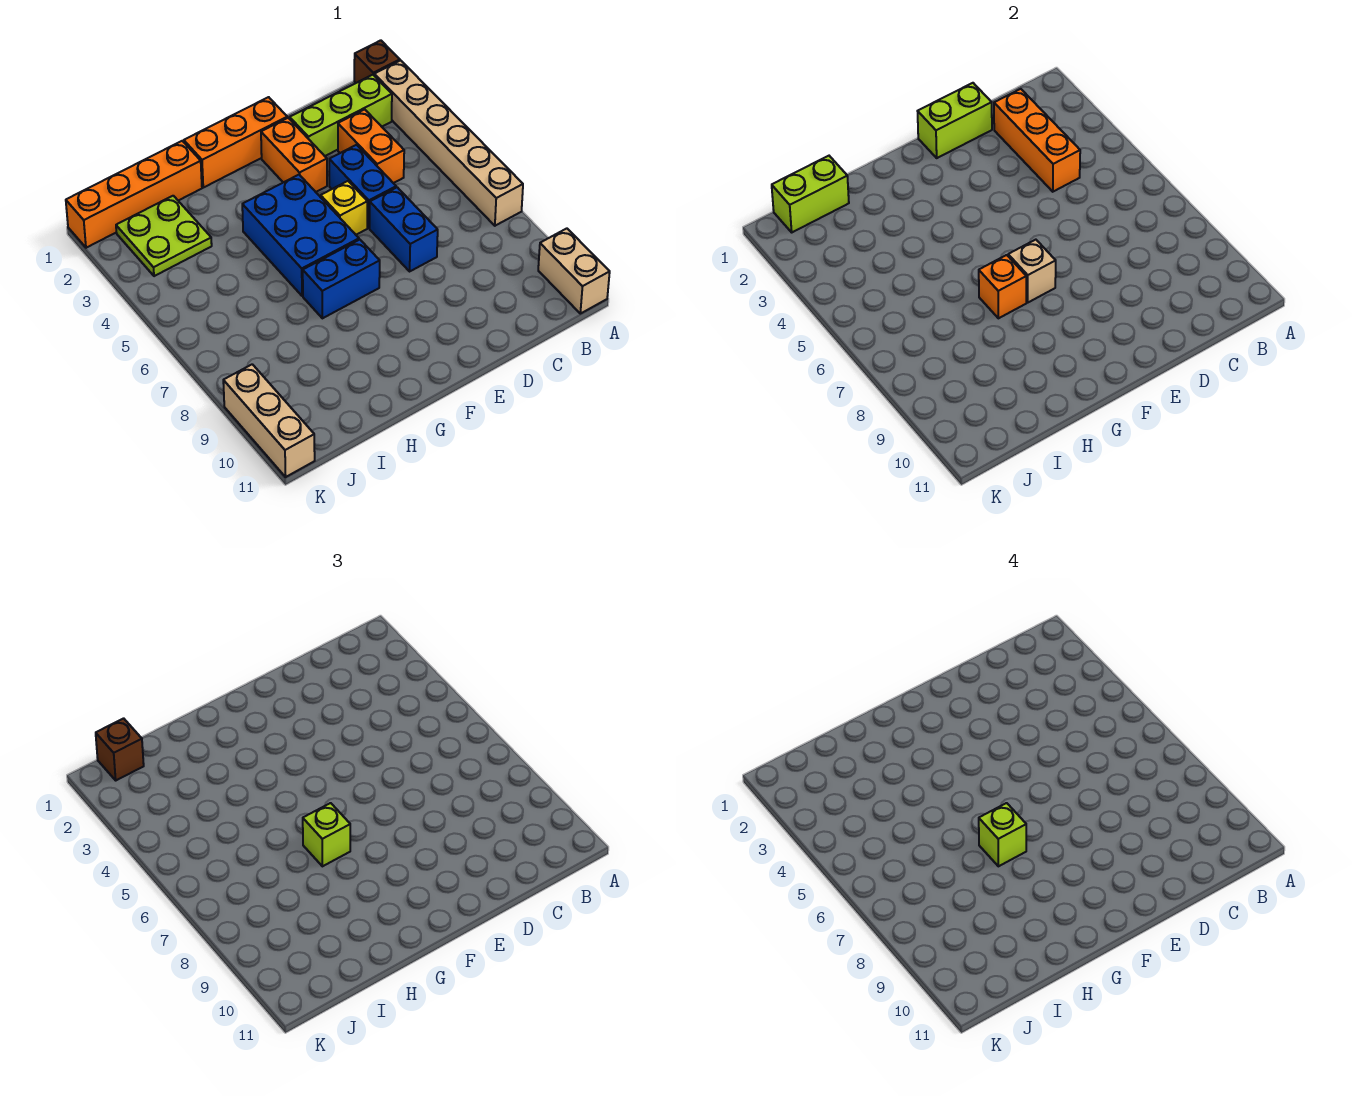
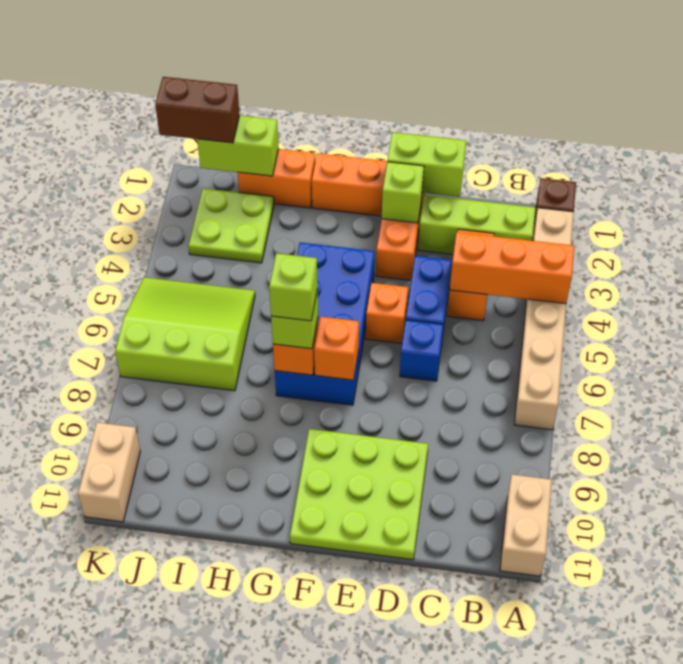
orange brick C2:C4 level 2 -> orange brick A4:C4 level 2
blue brick D6:D7 level 1 -> blue brick D6 level 1
none -> lime plate D9:F11 level 1
none -> lime brick E2 level 2
yellow brick E5 level 1 -> orange brick E5 level 1
tan brick F7 level 2 -> orange brick F7 level 2
orange brick H1:K1 level 1 -> orange brick H1:I1 level 1
none -> lime slope I5:K7 level 1 top 7
brown brick J1 level 3 -> brown brick J1:K1 level 3
tan brick K9:K11 level 1 -> tan brick K10:K11 level 1

